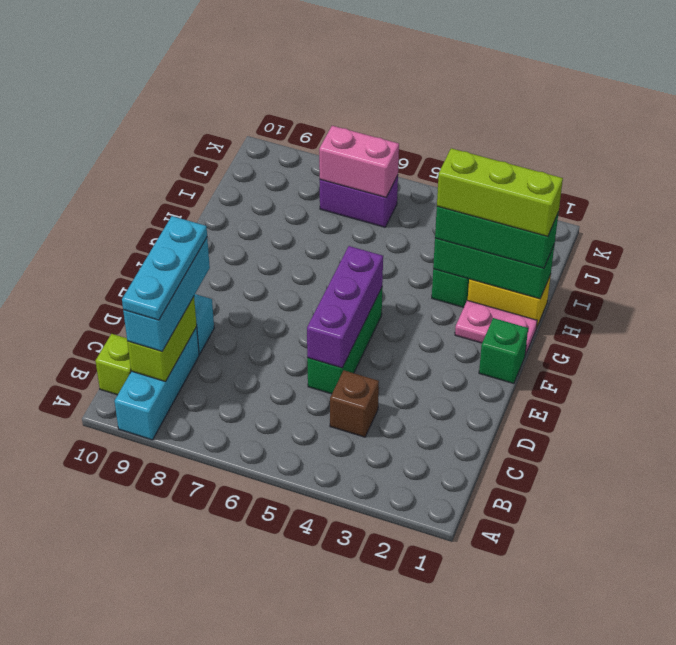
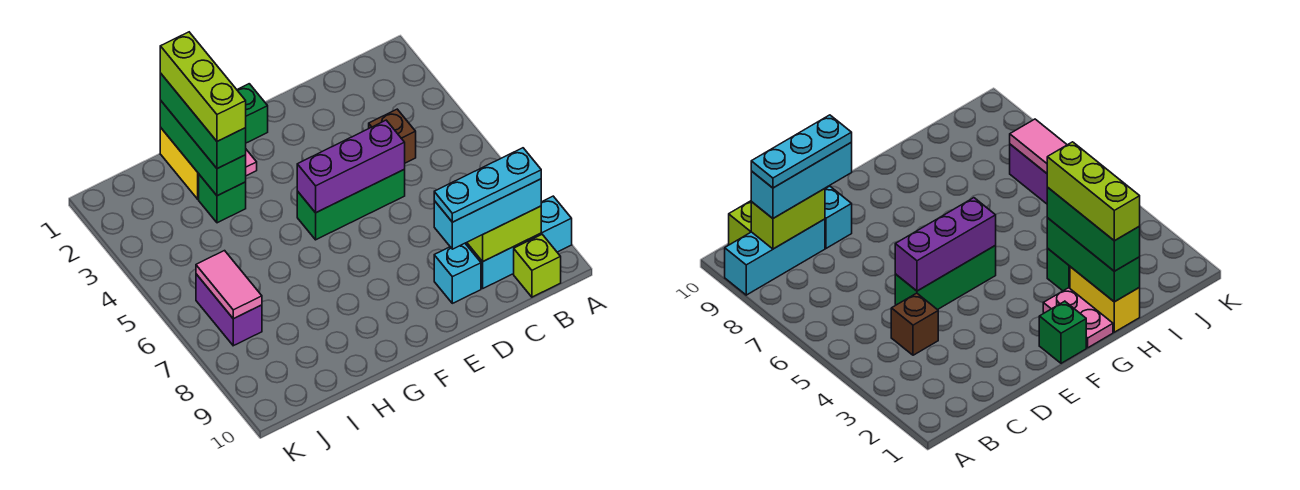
pink brick J6:J7 level 2 -> pink tile J6:J7 level 2

